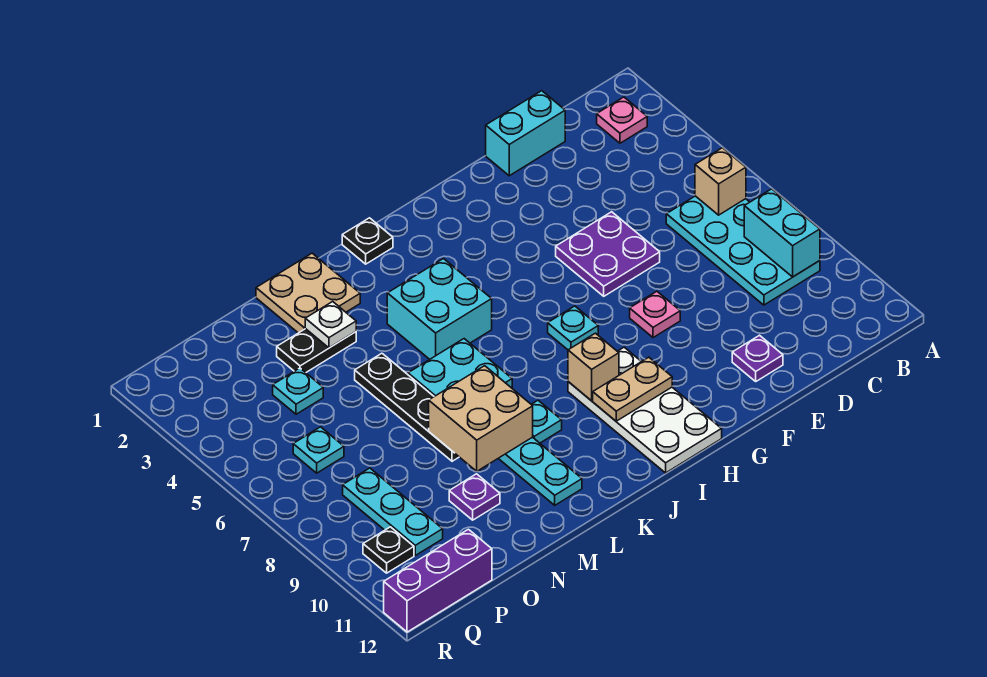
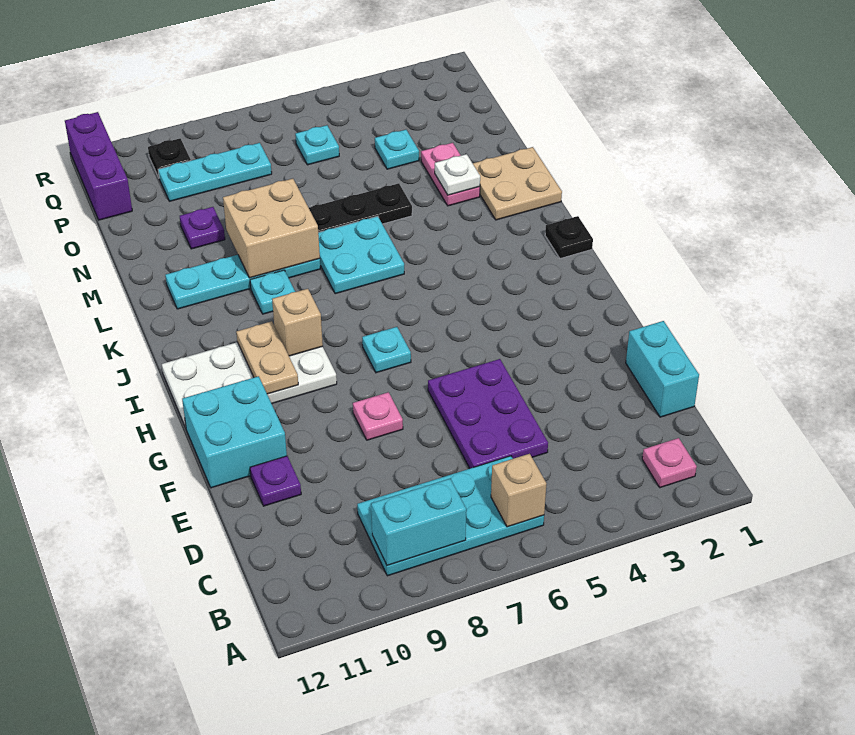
purple plate E5:F6 level 1 -> purple plate D5:F6 level 1
cyan brick J4:K5 level 1 -> cyan brick F11:G12 level 1
black plate M3:N3 level 1 -> pink plate M3:N3 level 1

